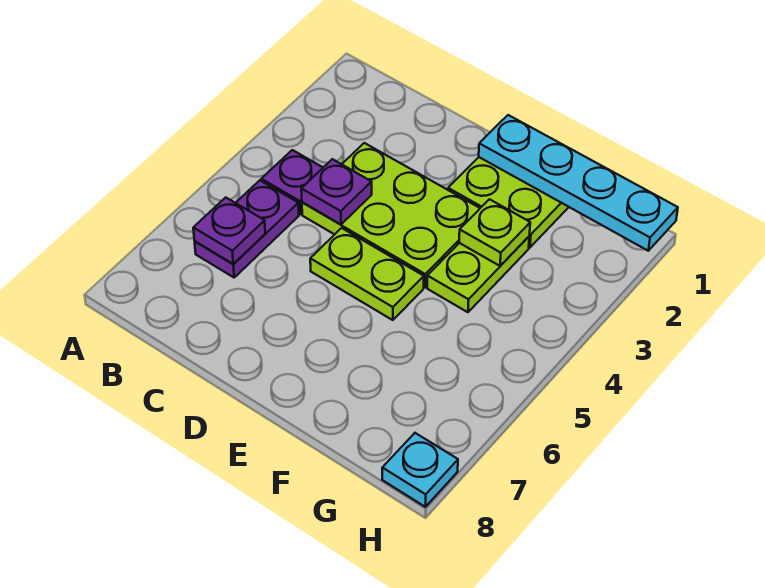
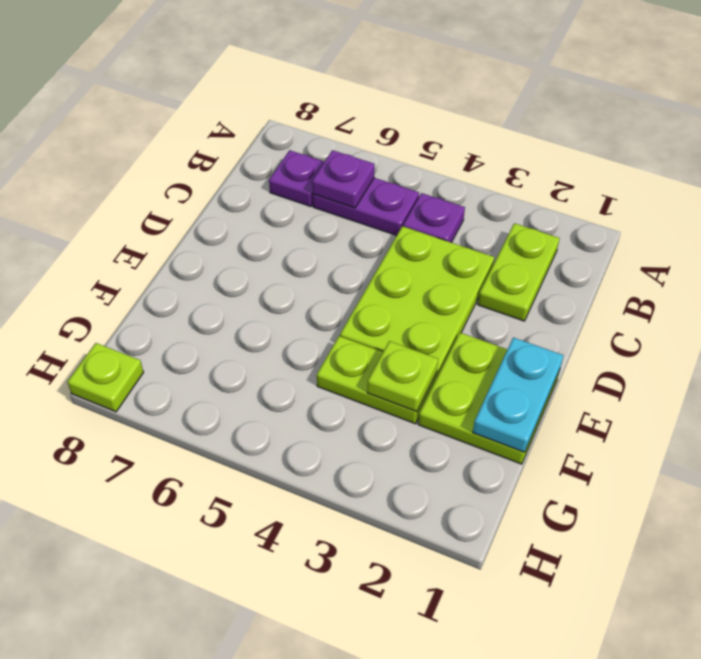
purple plate C4 level 2 -> purple plate B7 level 1
lime plate D5:E5 level 1 -> lime plate B2:C2 level 1
cyan plate E1:H1 level 2 -> cyan plate E1:F1 level 2
cyan plate H8 level 1 -> lime plate H8 level 1

